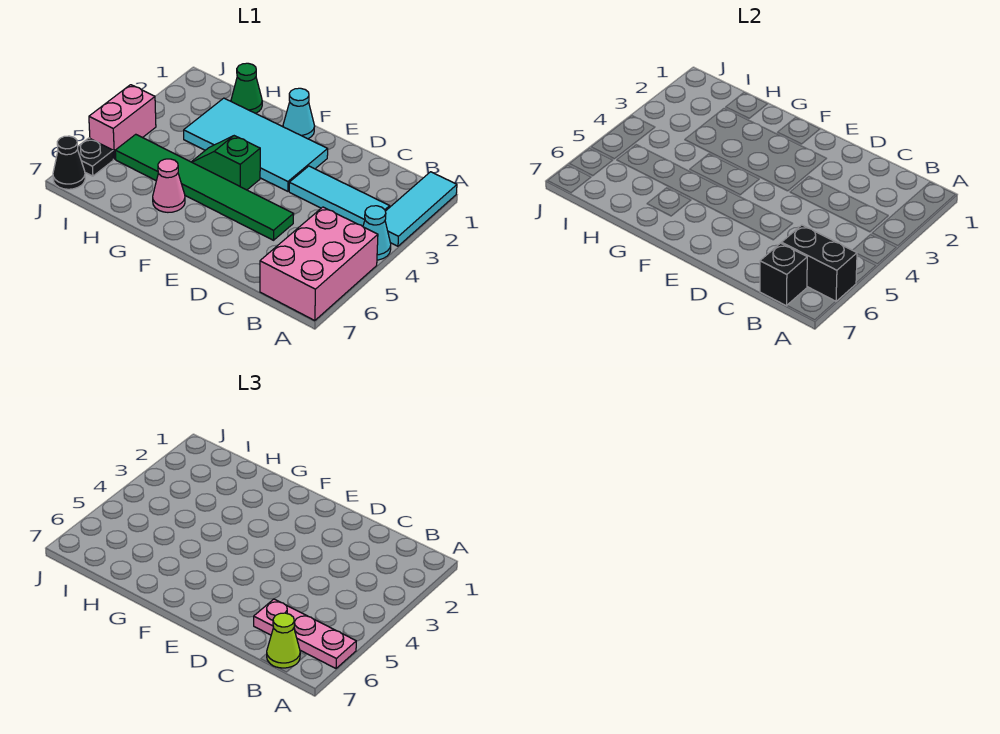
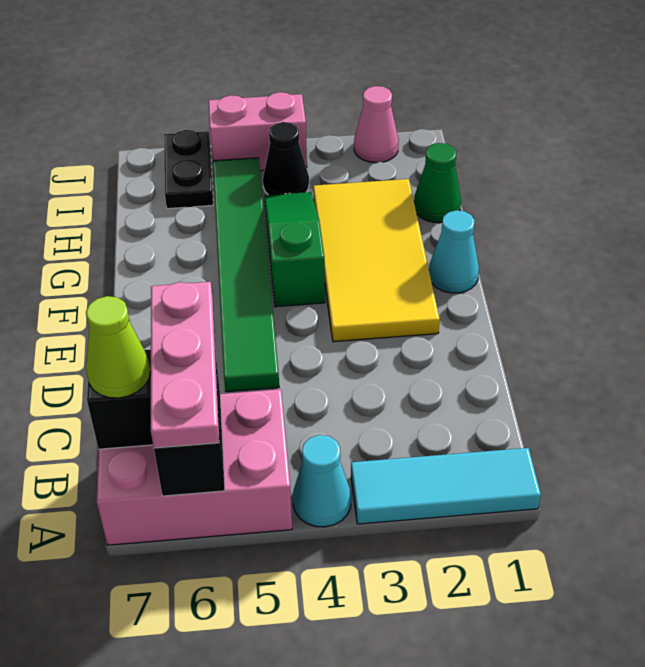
cyan tile B3:D3 level 1 -> none
cyan tile E2:H3 level 1 -> yellow tile E2:H3 level 1
green slope F4:G4 level 1 top F -> green slope F4:H4 level 1 top F
pink cone G6 level 1 -> pink cone J2 level 1
black plate J6 level 1 -> black plate I6:J6 level 1
black cone J7 level 1 -> black cone I4 level 1

